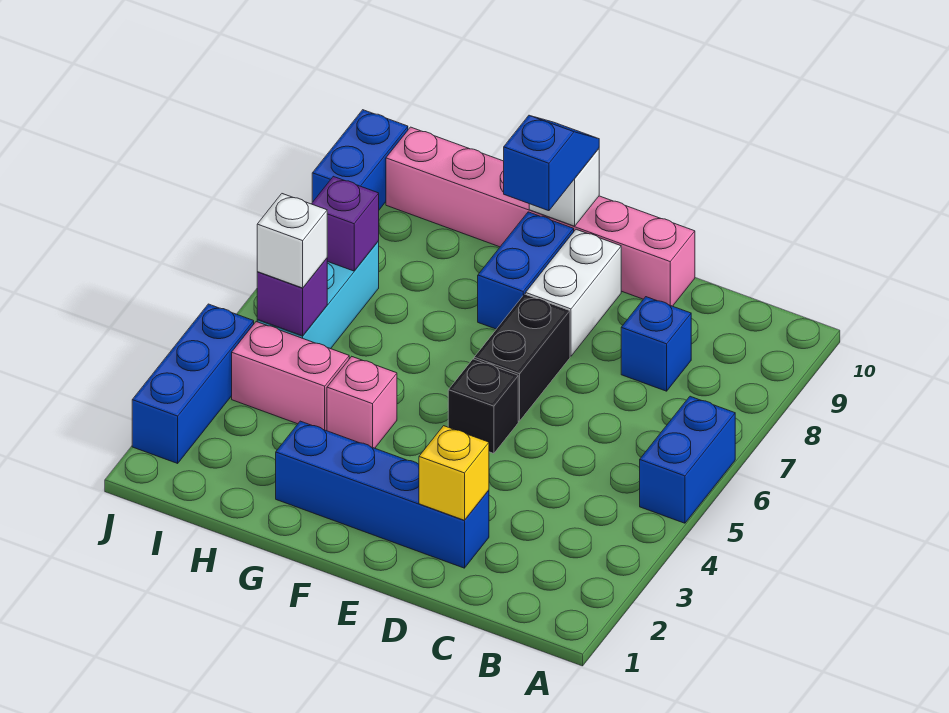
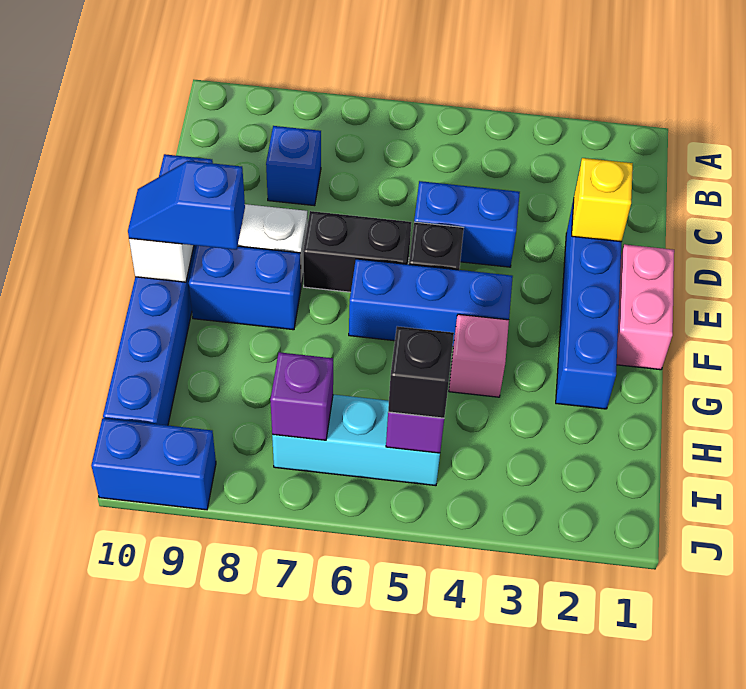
blue brick A5:A6 level 1 -> blue brick D4:D5 level 1
pink brick D10:I10 level 1 -> blue brick D10:I10 level 1
pink brick H4:I4 level 1 -> pink brick E1:F1 level 1
white brick I5 level 3 -> black brick I5 level 3
blue brick J2:J4 level 1 -> blue brick F4:F6 level 1

